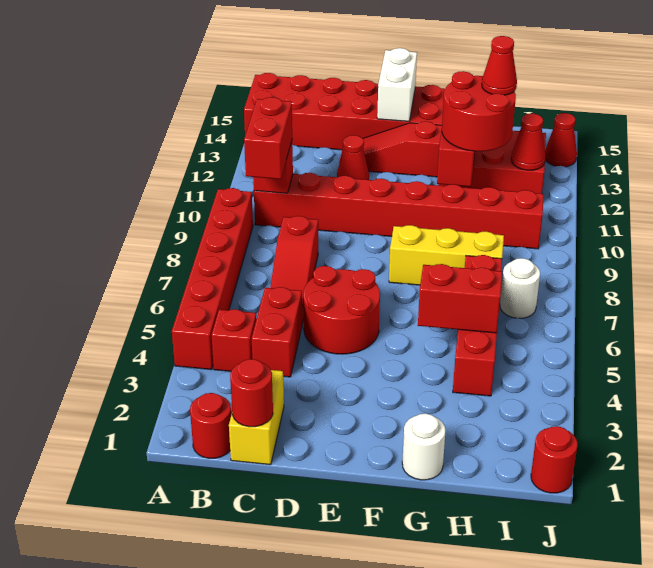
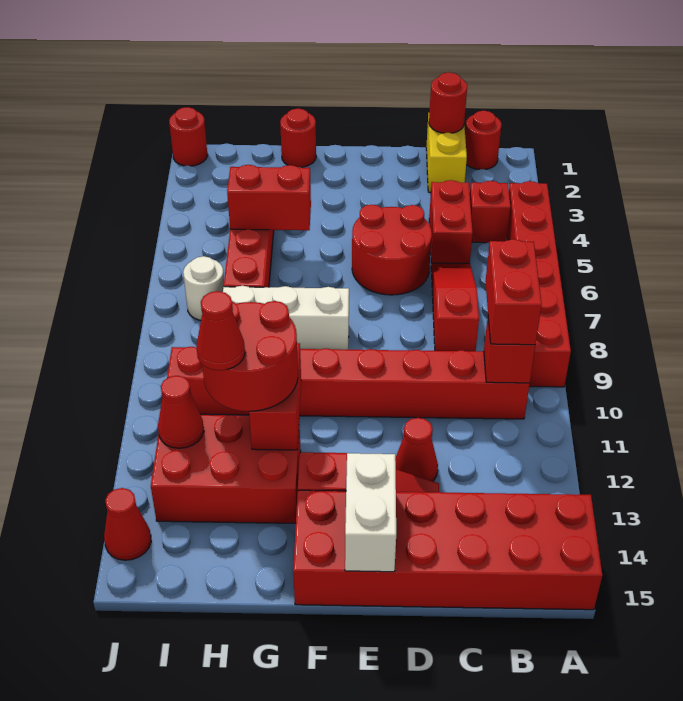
yellow brick F8:H8 level 1 -> white brick F8:H8 level 1
white round brick G1 level 1 -> red round brick G1 level 1

